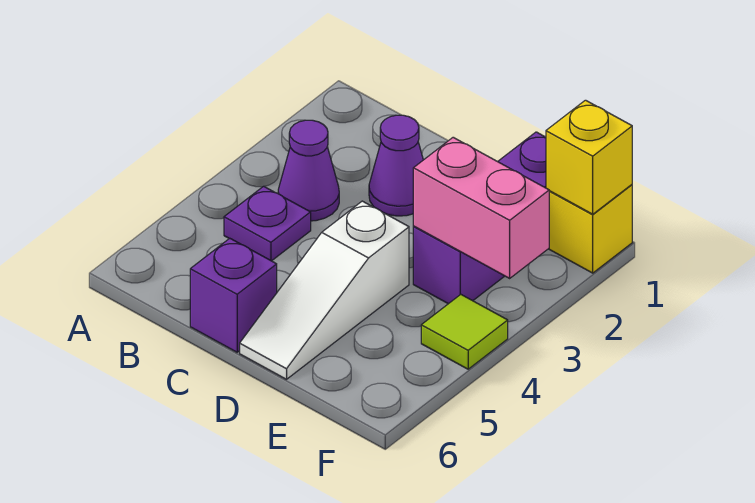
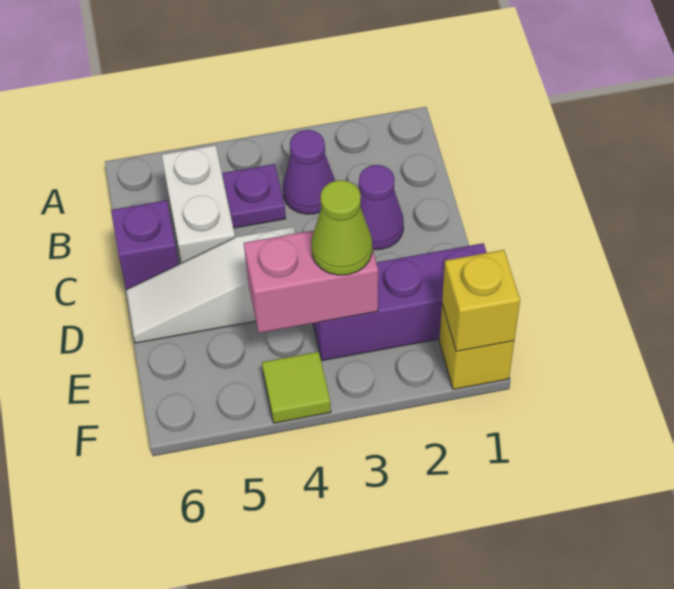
none -> white brick B5:C5 level 1
pink brick E3:F3 level 2 -> pink brick E3:E4 level 2
none -> lime cone E3 level 3

